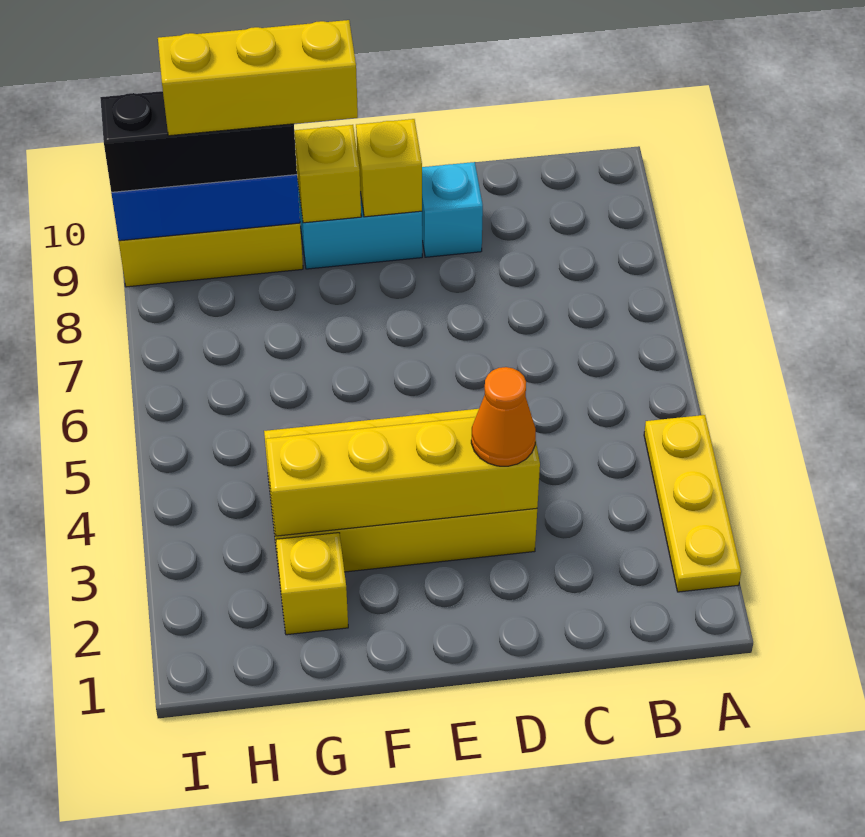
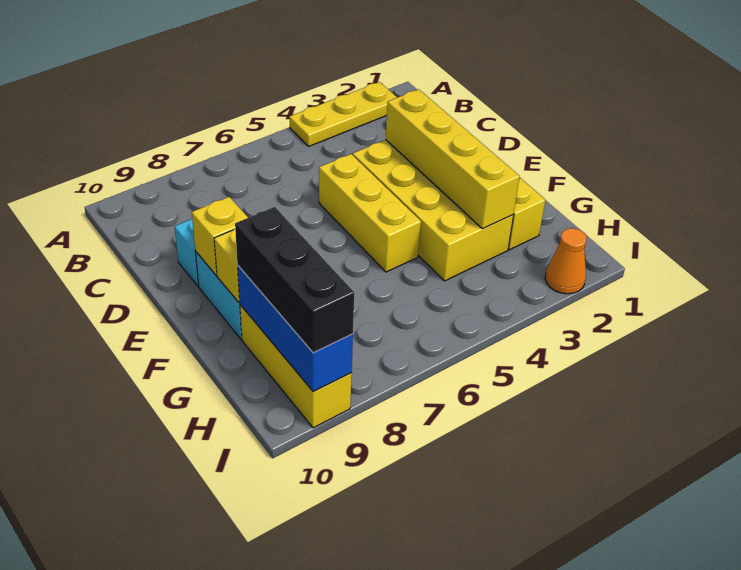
orange cone D3 level 3 -> orange cone I2 level 1
yellow brick F9:H9 level 4 -> yellow brick D5:F5 level 1

